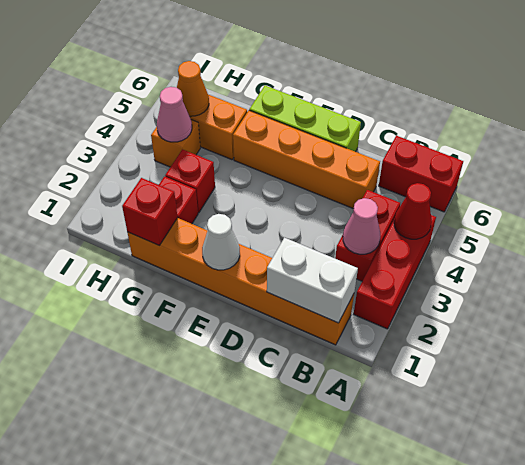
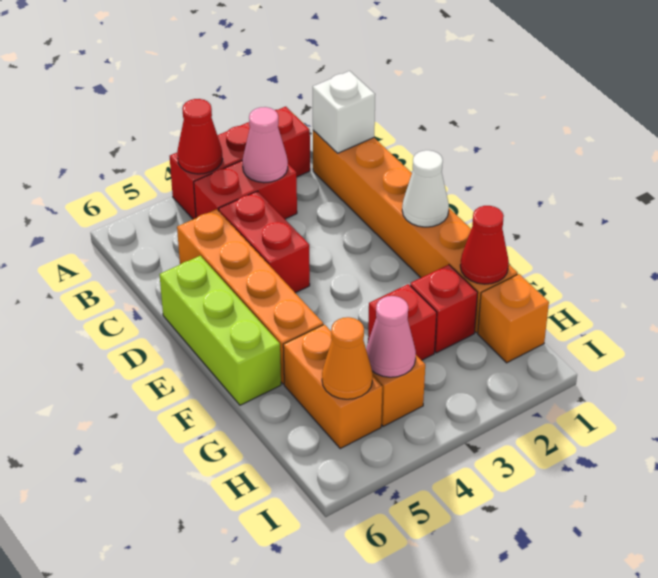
red brick A6:B6 level 1 -> red brick C4:D4 level 1
white brick B1:C1 level 2 -> white brick B1 level 2
red brick G1 level 2 -> red cone G1 level 2
none -> orange brick H1 level 1

